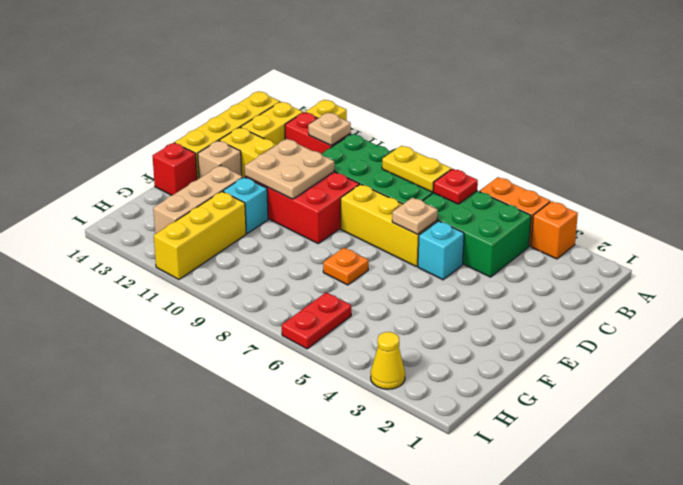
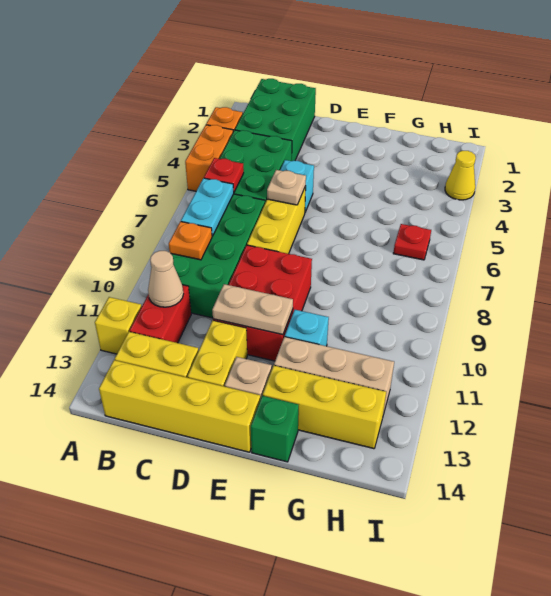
none -> green brick B1:C3 level 1
yellow plate B7:B8 level 2 -> cyan plate B7:B8 level 2
tan plate B11 level 2 -> tan cone B11 level 2
tan plate D10:E11 level 2 -> tan plate D11:E11 level 2
orange plate F7 level 1 -> orange plate B9 level 2
red brick F14 level 1 -> green brick F14 level 1
yellow brick G11:I11 level 1 -> yellow brick F13:H13 level 1
red plate H6:I6 level 1 -> red plate H6 level 1

